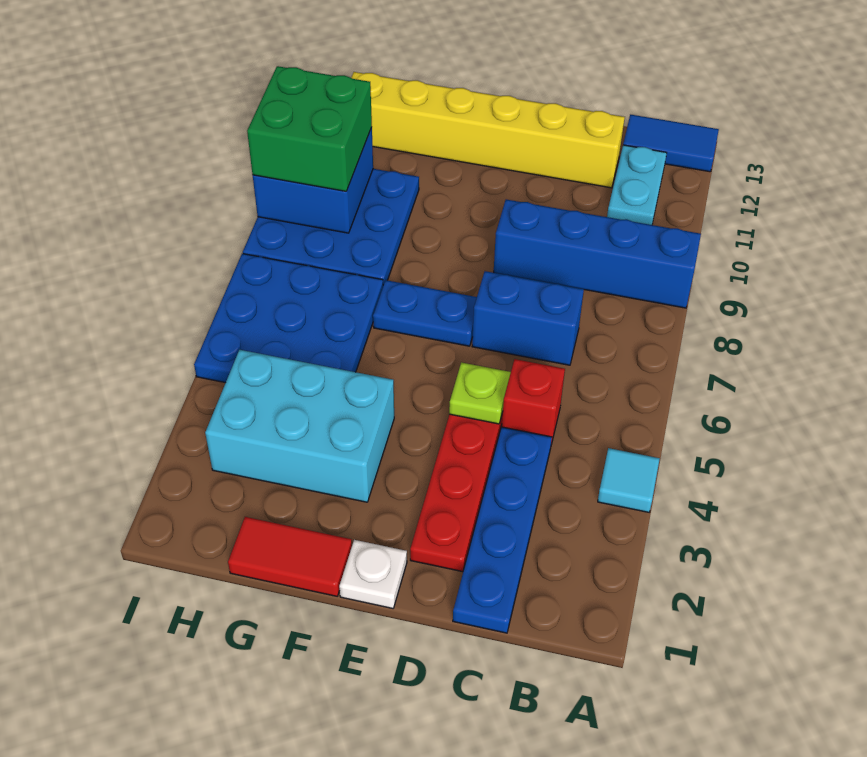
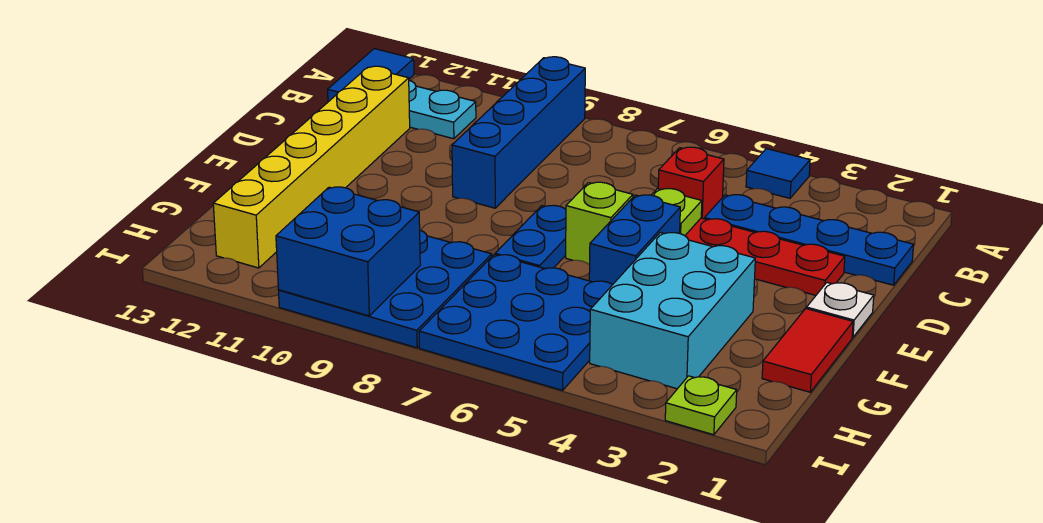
cyan tile A4 level 1 -> blue tile A4 level 1
blue brick C7:D7 level 1 -> blue brick E5:F5 level 1
none -> lime brick E6 level 1
green brick H9:I10 level 3 -> none
none -> lime plate I2 level 1

